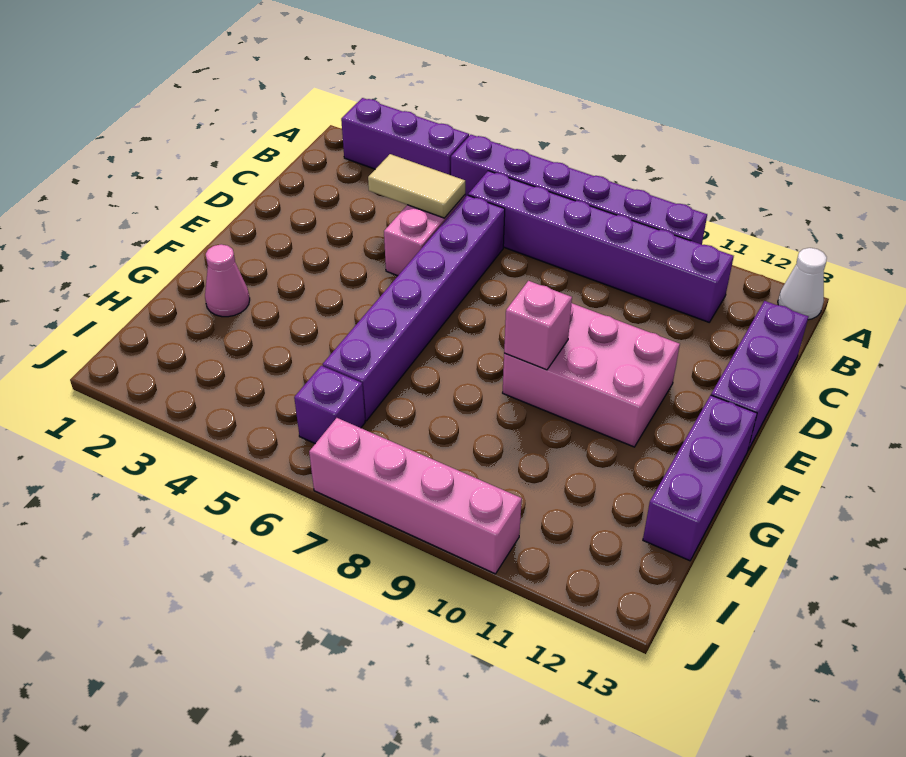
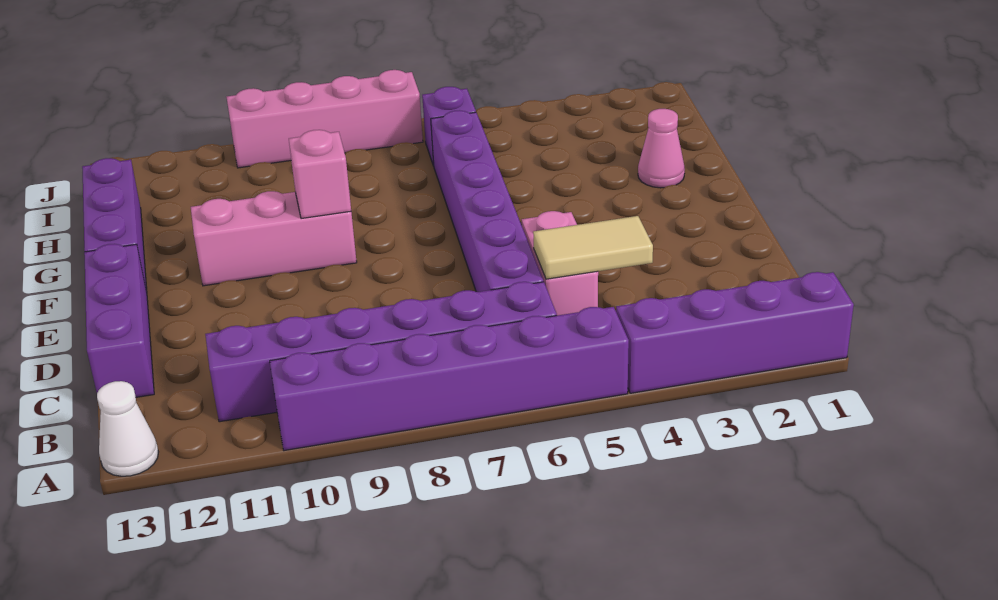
purple brick A2:A4 level 1 -> purple brick A1:A4 level 1
pink brick E9:F11 level 1 -> pink brick F9:F11 level 1

